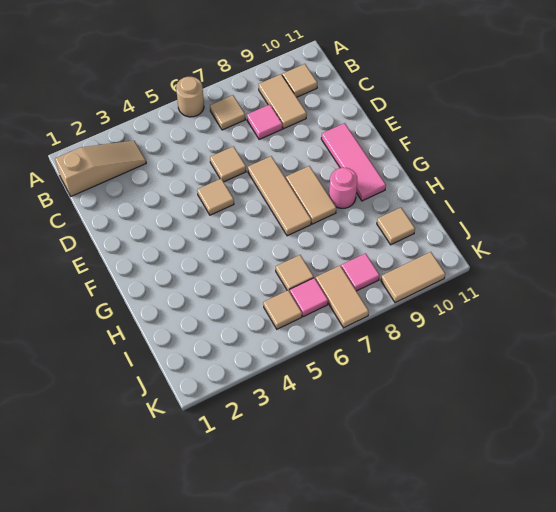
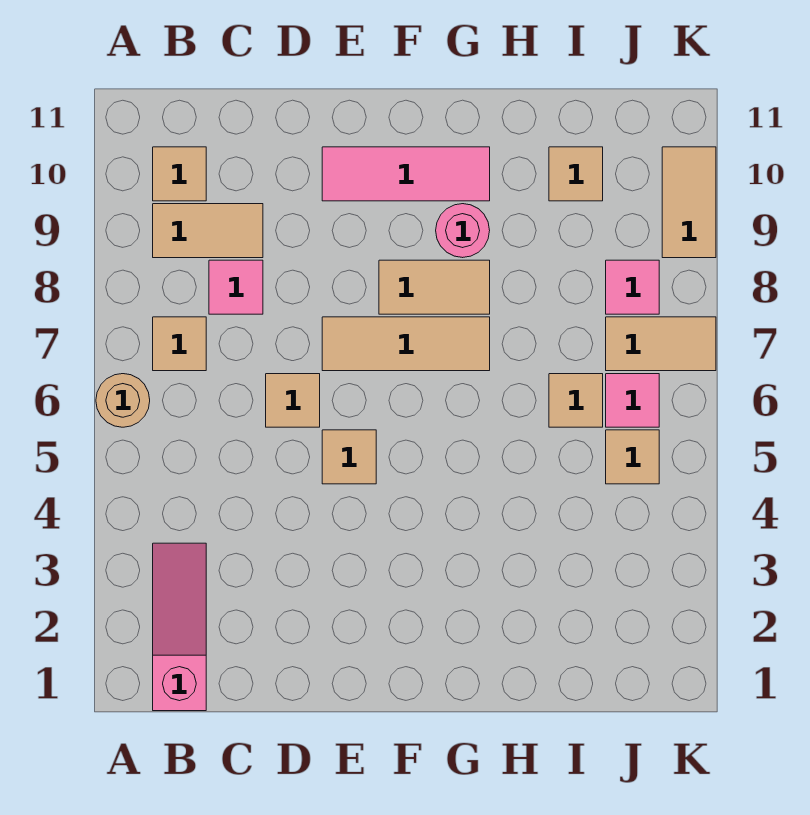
tan slope B1:B3 level 1 top 1 -> pink slope B1:B3 level 1 top 1

